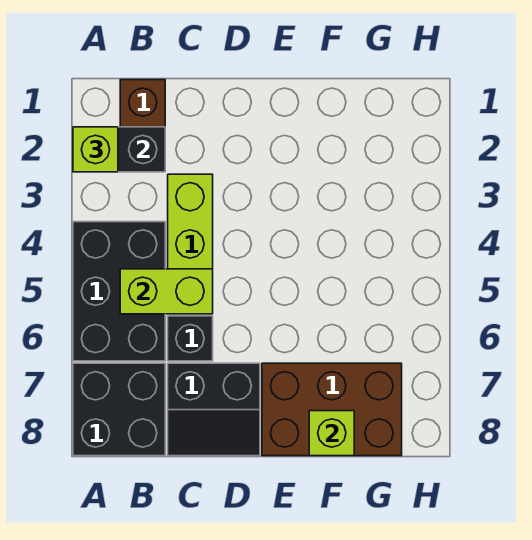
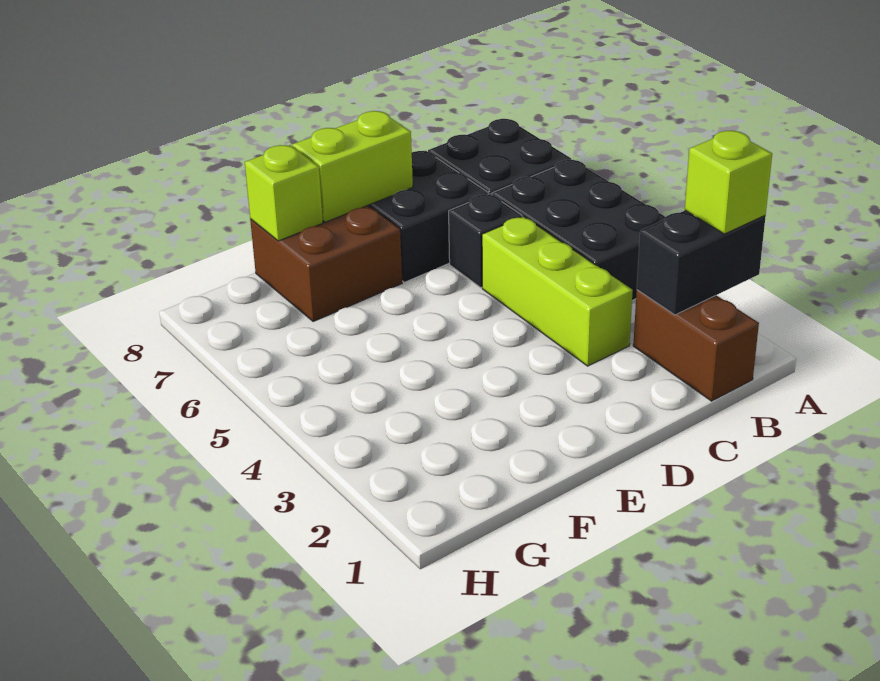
lime brick B5:C5 level 2 -> lime brick D8:E8 level 2
black slope C7:D8 level 1 top 7 -> black brick C7:D8 level 1
brown brick E7:G8 level 1 -> brown brick E7:F8 level 1

